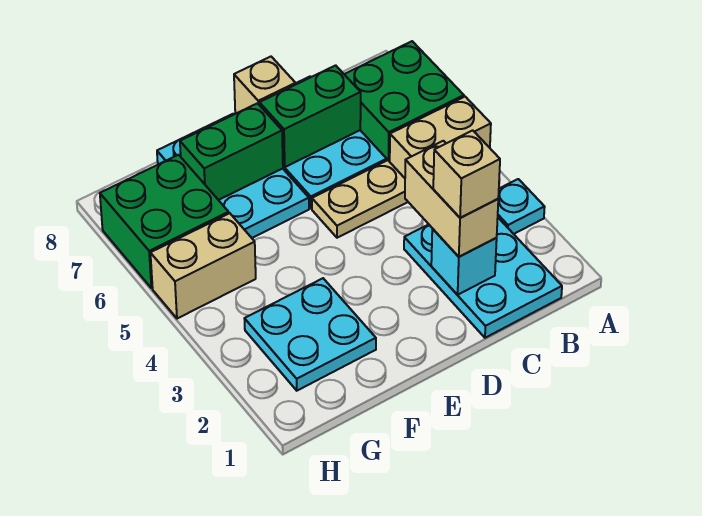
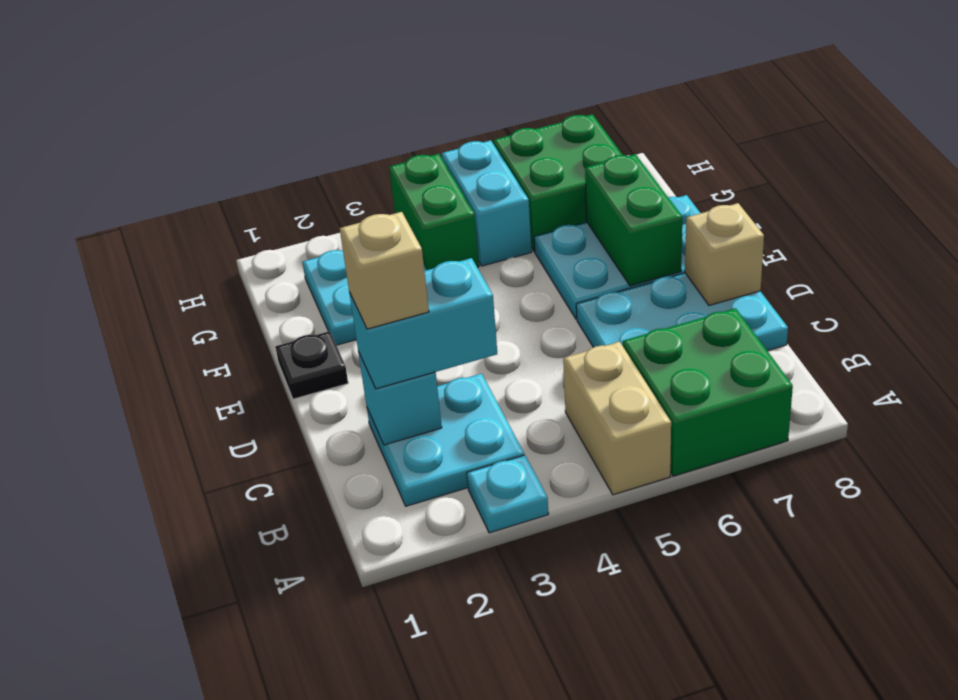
cyan plate B1:C3 level 1 -> cyan plate B2:C3 level 1
tan brick C2:C3 level 3 -> cyan brick C2:C3 level 3
tan plate C5:D5 level 1 -> none
green brick C7:D7 level 2 -> green brick G4:H4 level 1
none -> black plate E1 level 1
tan brick G5:H5 level 1 -> cyan brick G5:H5 level 1

